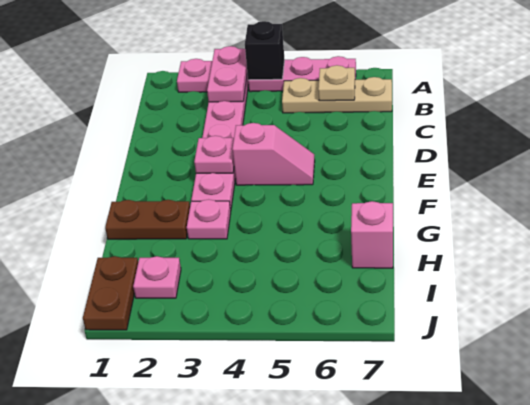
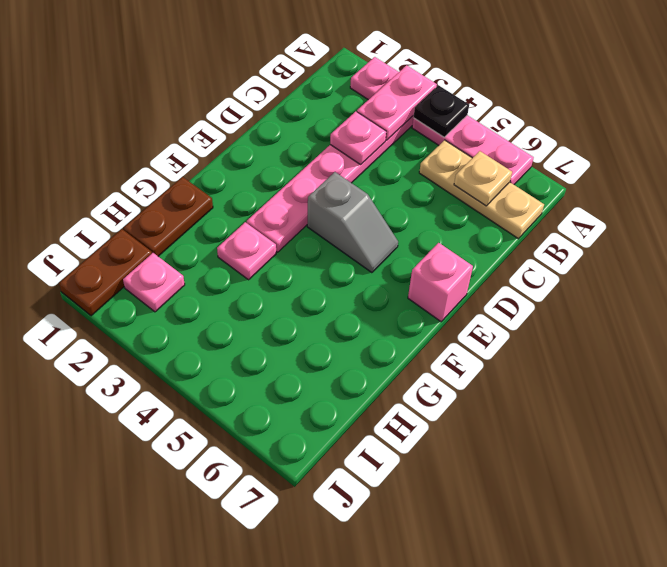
black brick A4 level 2 -> black plate A4 level 2
pink plate E3 level 2 -> pink plate C3 level 2
pink slope E4:E5 level 1 top 4 -> grey slope E4:E5 level 1 top 4
brown plate G1:G2 level 1 -> brown plate G1:H1 level 1
pink brick H7 level 1 -> pink brick E7 level 1

